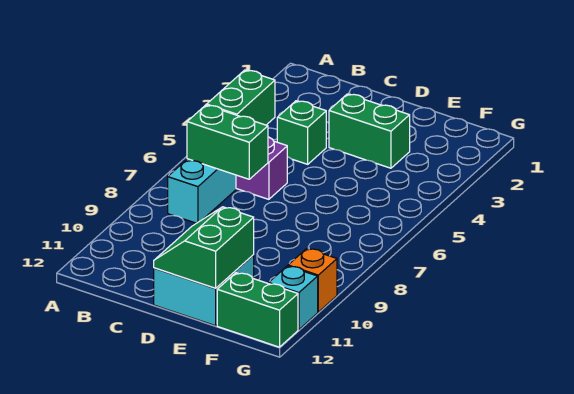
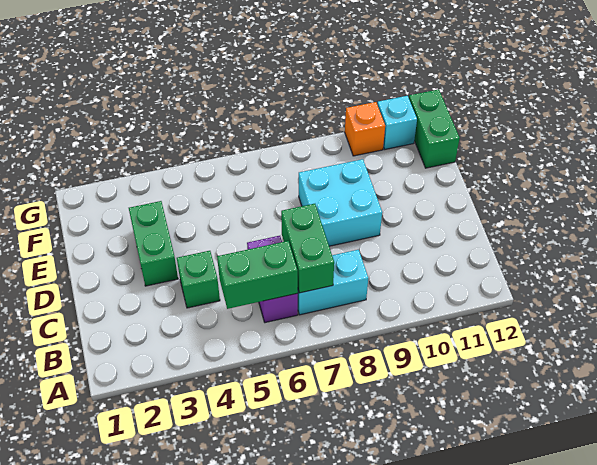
cyan brick D11:E12 level 1 -> cyan brick D8:E9 level 1
green slope D11:E12 level 2 top E -> none

